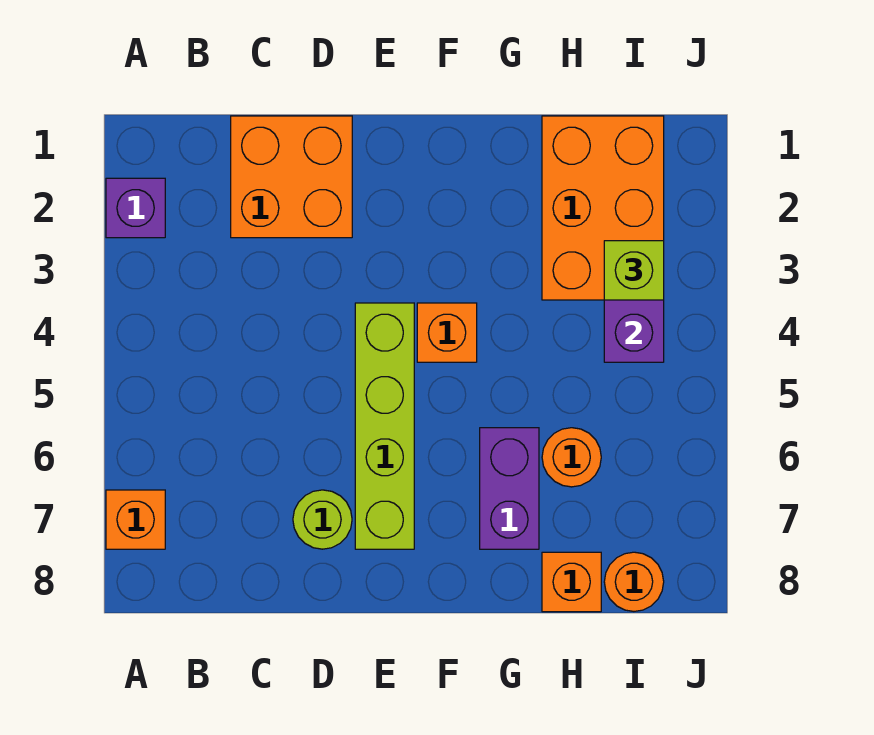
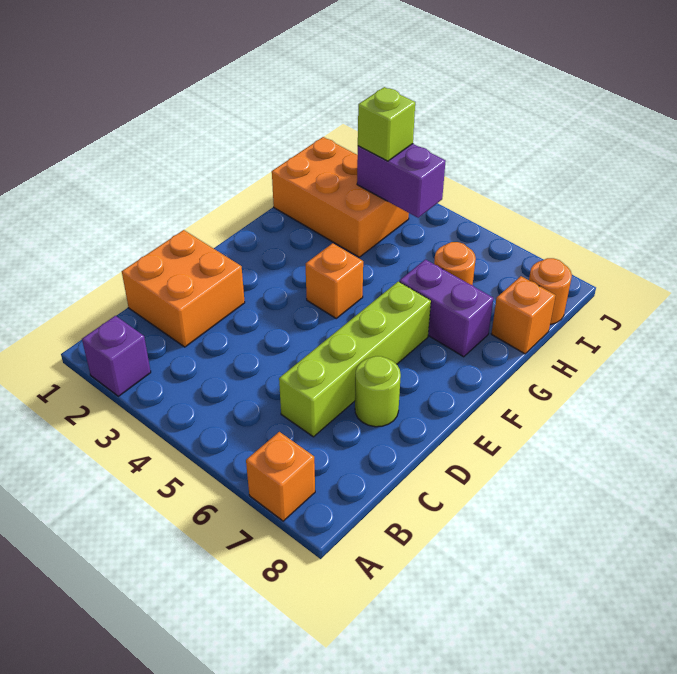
lime brick E4:E7 level 1 -> lime brick C6:F6 level 1

